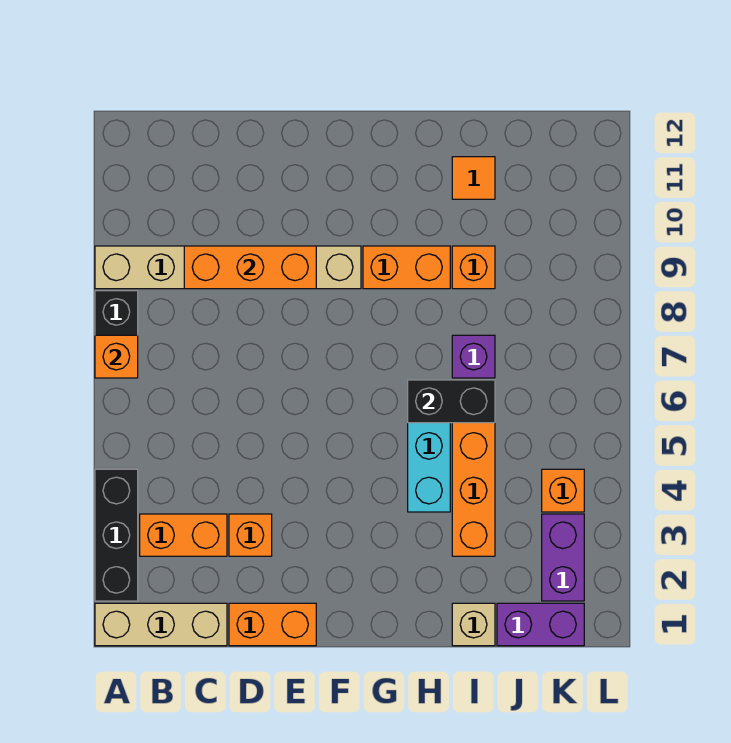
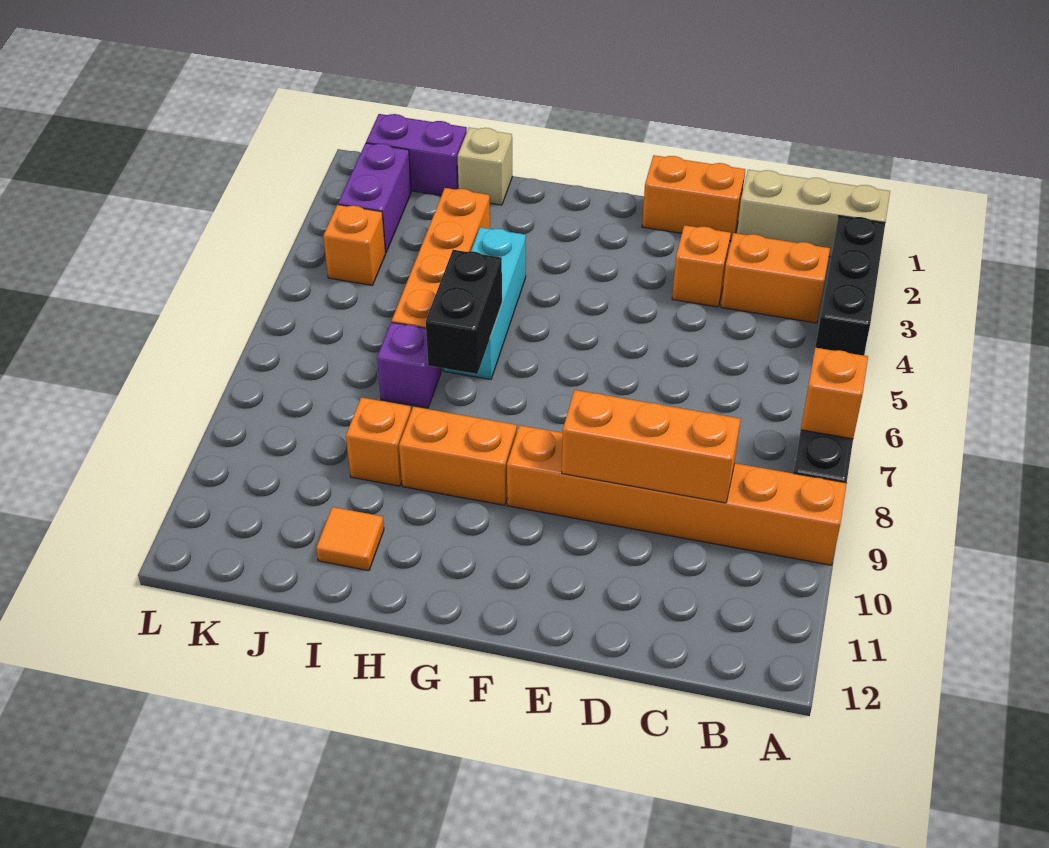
tan brick A9:F9 level 1 -> orange brick A9:F9 level 1
black brick H6:I6 level 2 -> black brick H6:H7 level 2

